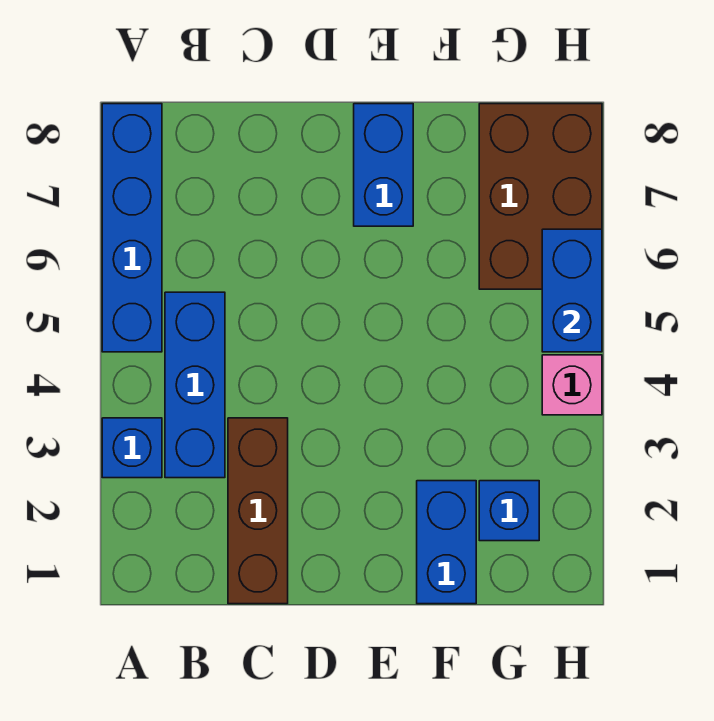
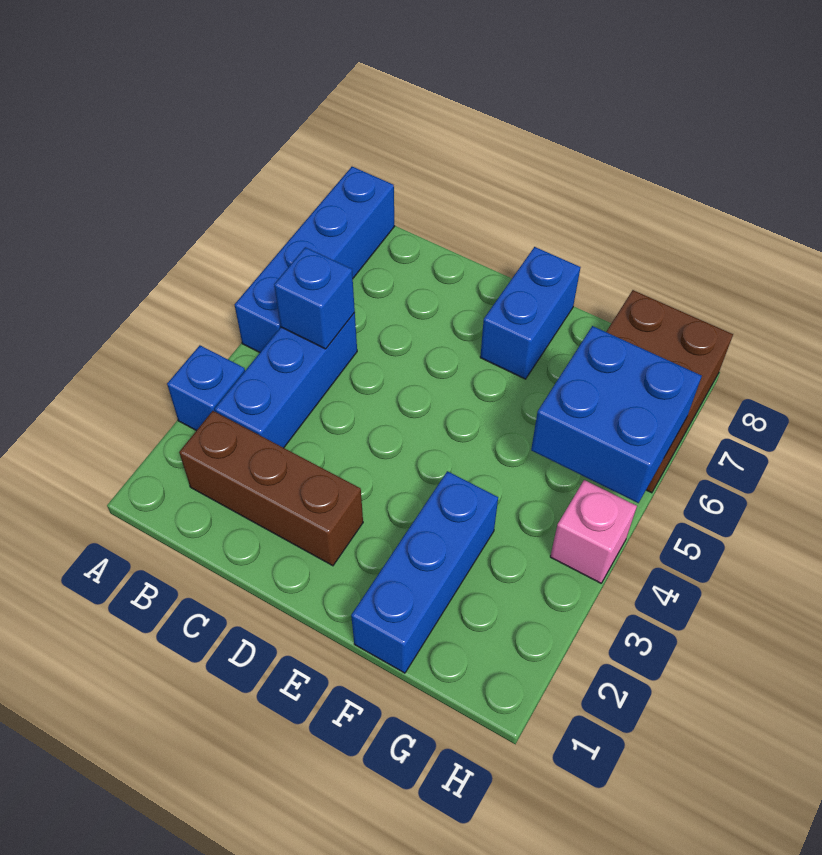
brown brick C1:C3 level 1 -> brown brick B2:D2 level 1
blue brick F1:F2 level 1 -> blue brick F1:F3 level 1
blue brick G2 level 1 -> blue brick B5 level 2
blue brick H5:H6 level 2 -> blue brick G5:H6 level 2

